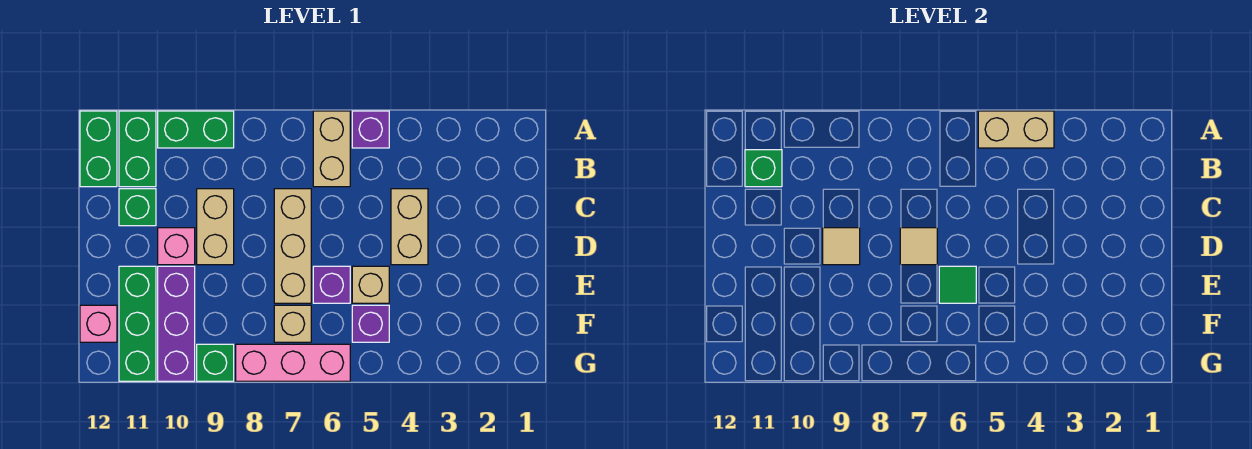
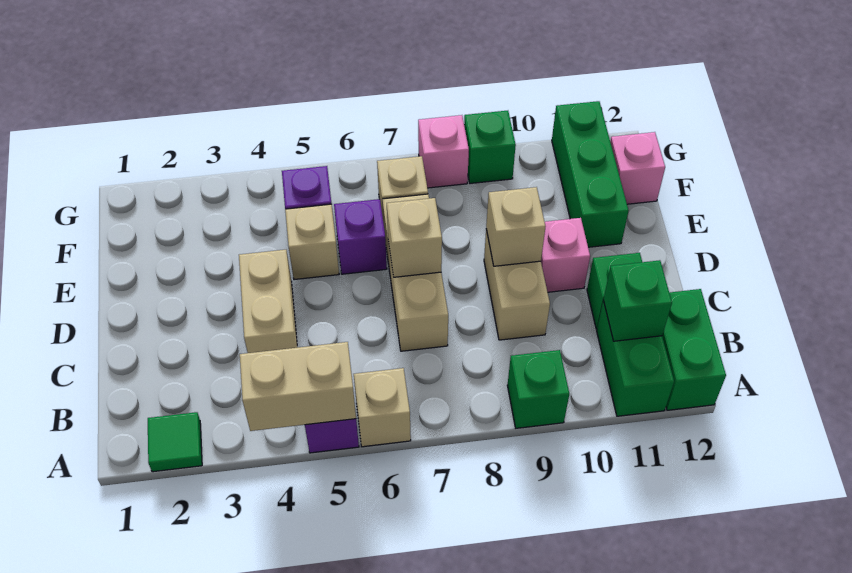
tan brick A6:B6 level 1 -> tan brick A6 level 1
green brick A9:A10 level 1 -> green brick A9 level 1
tan tile D7 level 2 -> tan brick D7 level 2
tan tile D9 level 2 -> tan brick D9 level 2
green tile E6 level 2 -> green tile A2 level 1
purple brick E10:G10 level 1 -> none
pink brick G6:G8 level 1 -> pink brick G8 level 1

